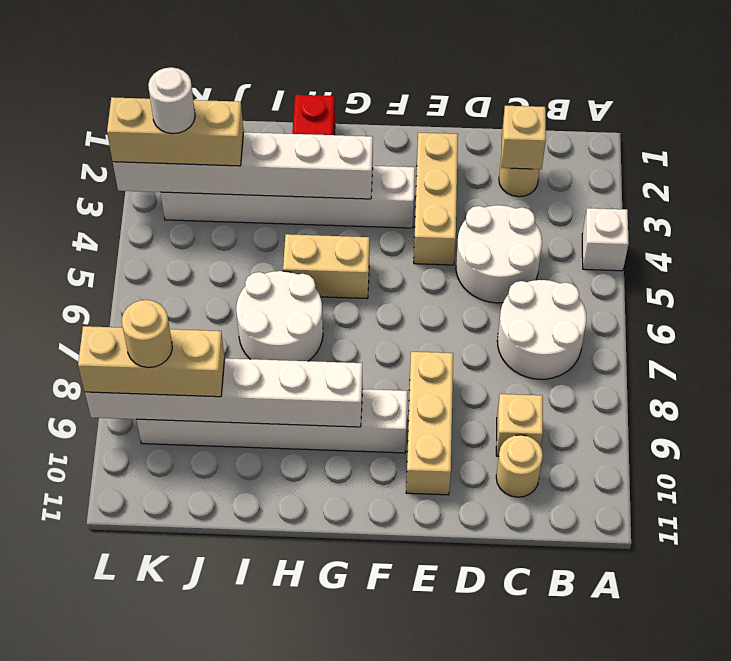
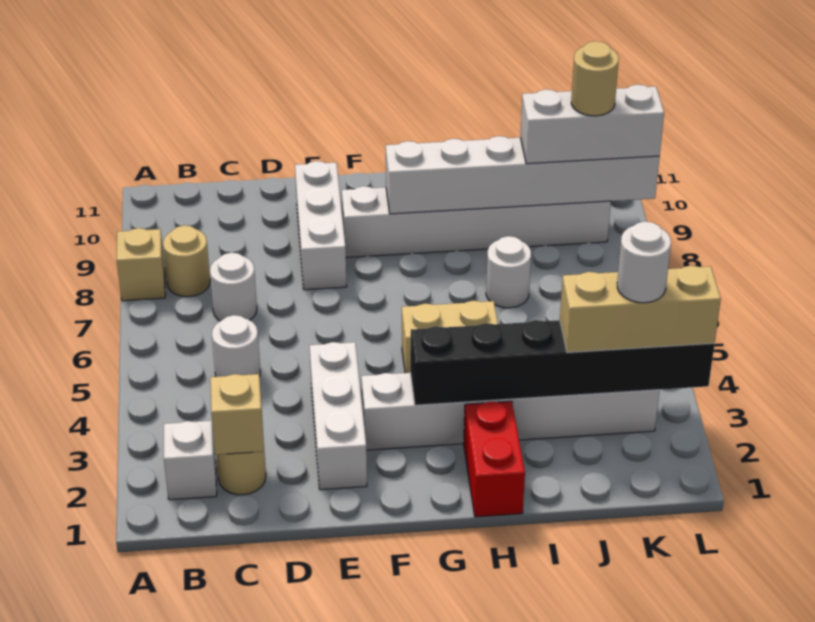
white brick A4 level 1 -> white brick B2 level 1
white round brick B6:C7 level 1 -> white round brick C7 level 1
white round brick C4:D5 level 1 -> white round brick C5 level 1
tan brick C9 level 1 -> tan brick A8 level 1
tan round brick C10 level 1 -> tan round brick B8 level 1
tan brick E2:E4 level 1 -> white brick E2:E4 level 1
tan brick E8:E10 level 1 -> white brick E8:E10 level 1
white brick G3:L3 level 2 -> black brick G3:L3 level 2
white round brick H6:I7 level 1 -> white round brick I7 level 1
tan brick J9:L9 level 3 -> white brick J9:L9 level 3

